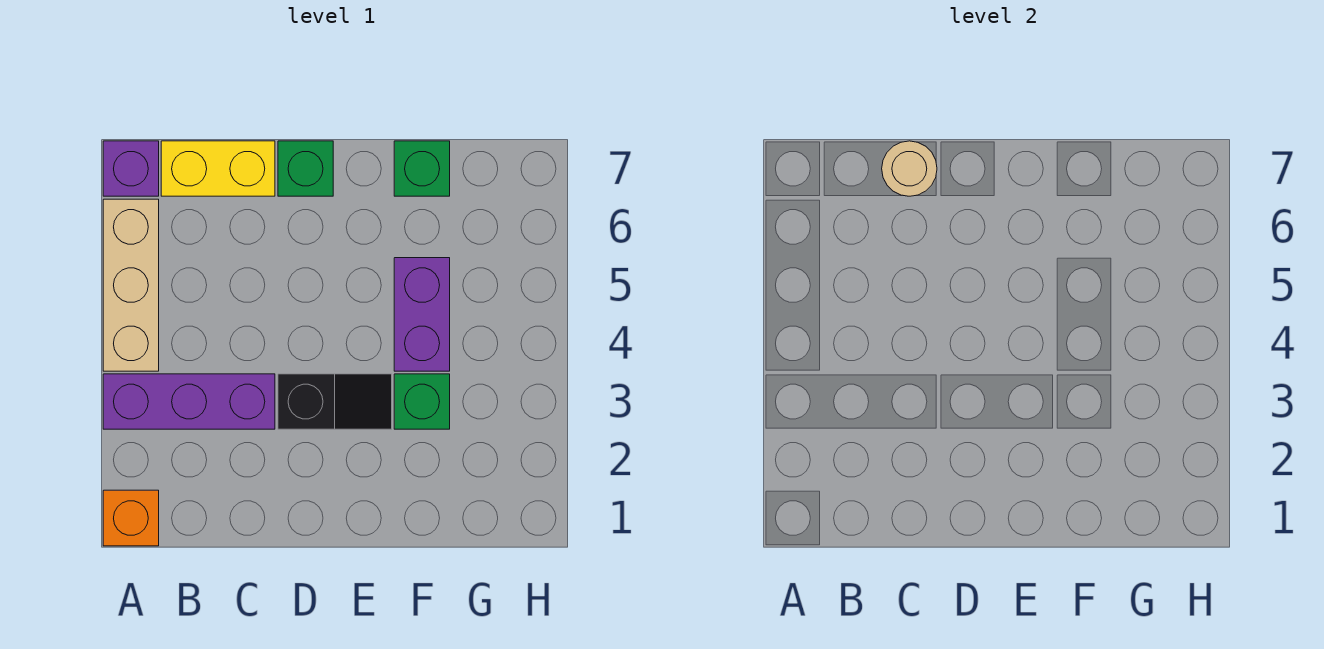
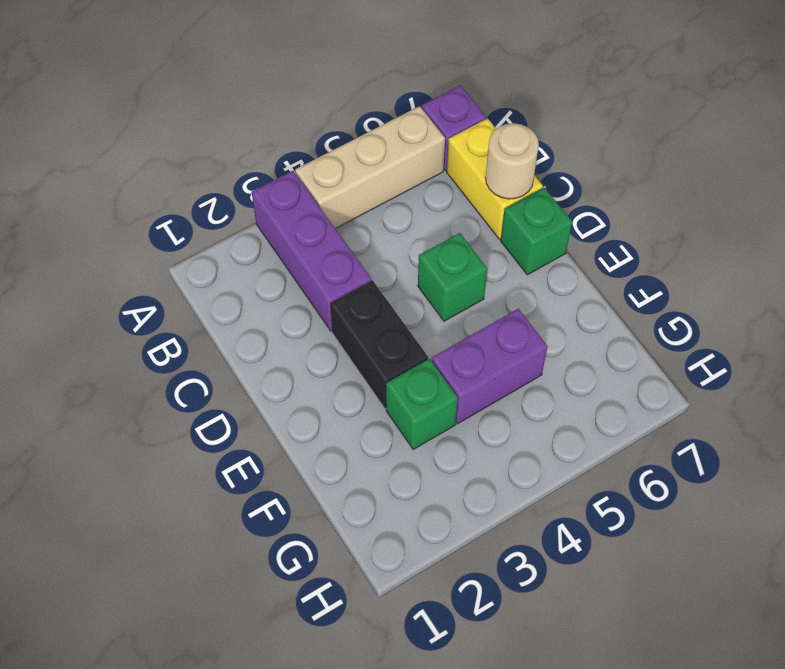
orange brick A1 level 1 -> none
black slope D3:E3 level 1 top D -> black brick D3:E3 level 1
green brick F7 level 1 -> green brick D5 level 1

